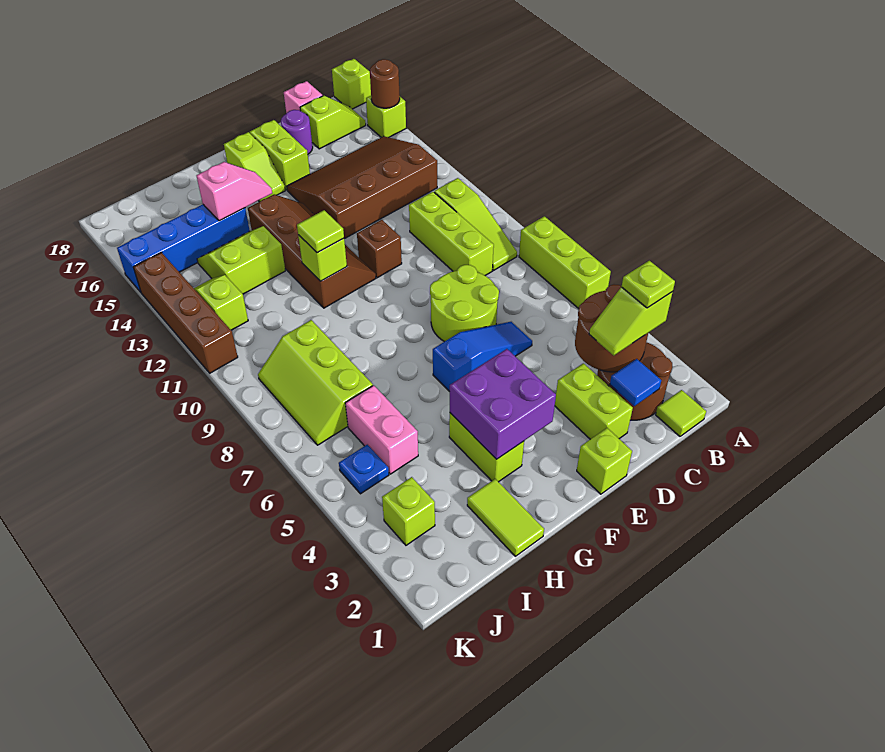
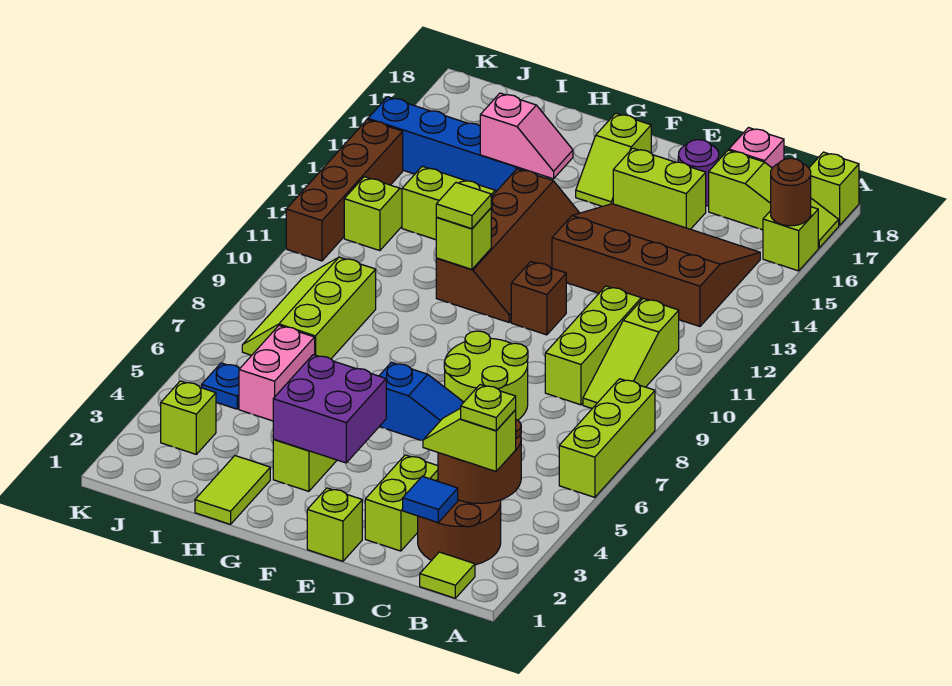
lime slope B17:C17 level 1 top C -> lime slope A17:C17 level 1 top C
lime brick E16:E17 level 1 -> lime brick D16:E16 level 1

